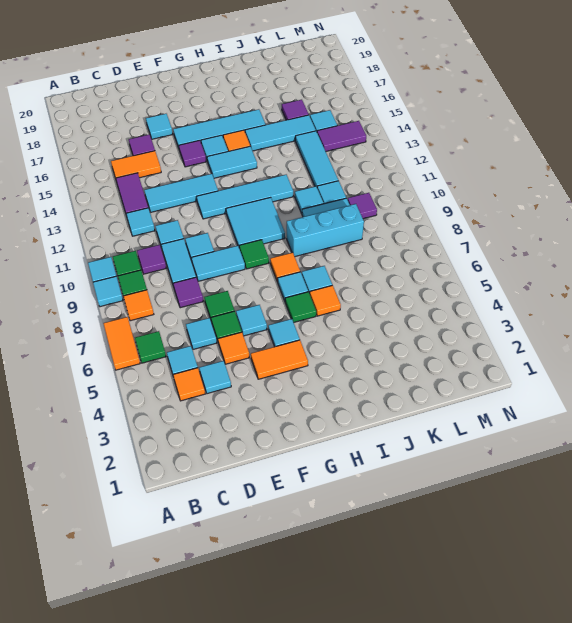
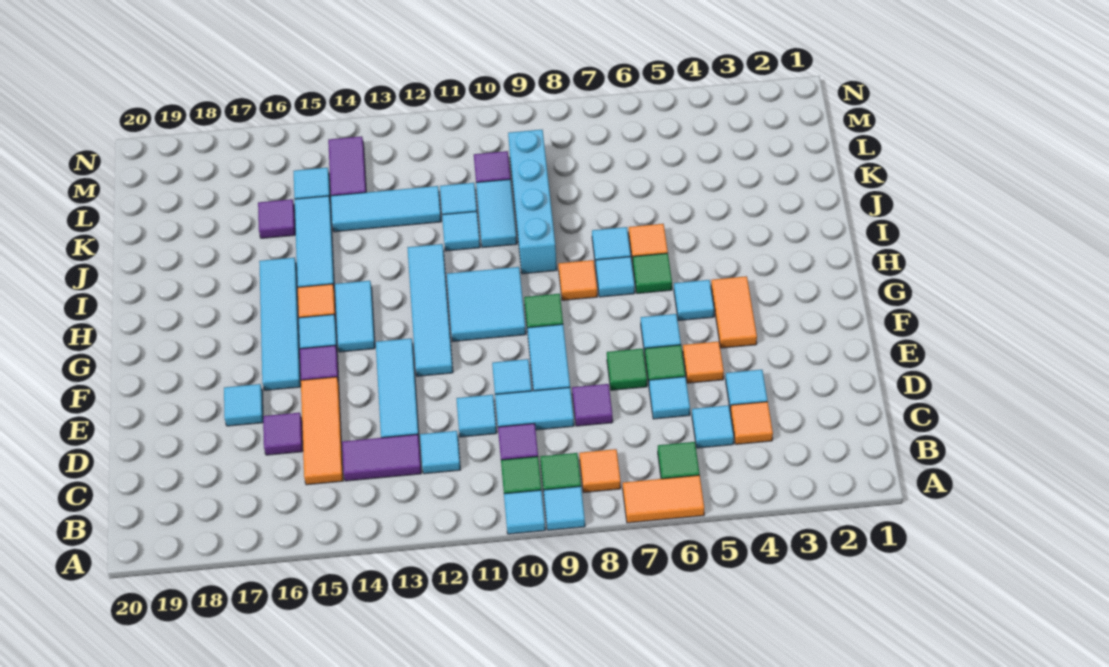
orange tile C15:D15 level 1 -> orange tile C15:E15 level 1
cyan brick I9:K9 level 1 -> cyan brick I9:L9 level 1

